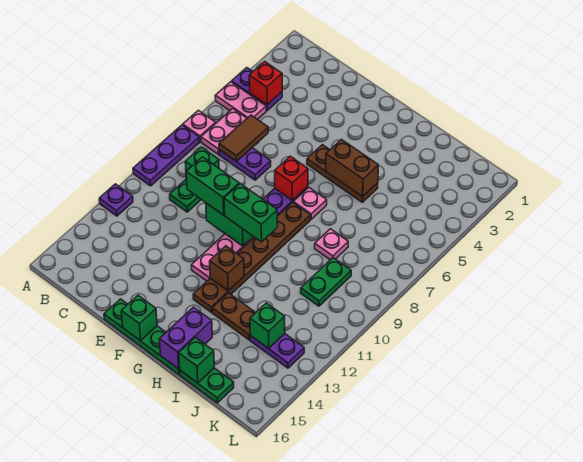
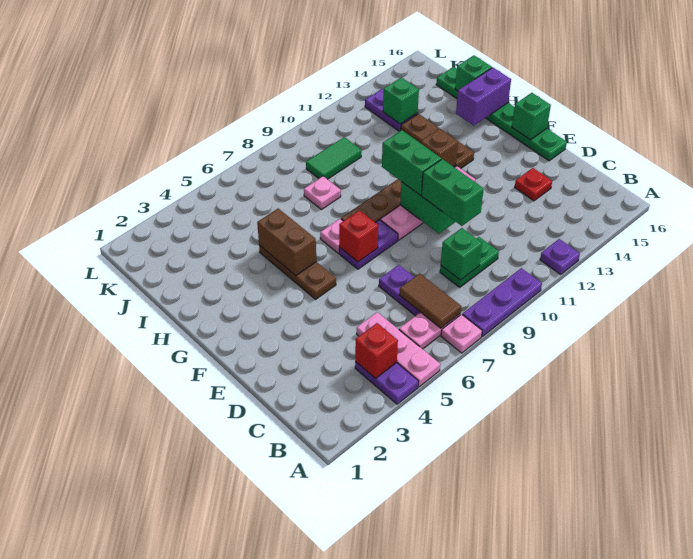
pink plate A5:B5 level 1 -> pink plate A5:C5 level 1
brown tile C6:C7 level 2 -> brown tile B7:C7 level 2
none -> red plate D14 level 1
green plate J9:J10 level 1 -> green tile J9:J10 level 1

